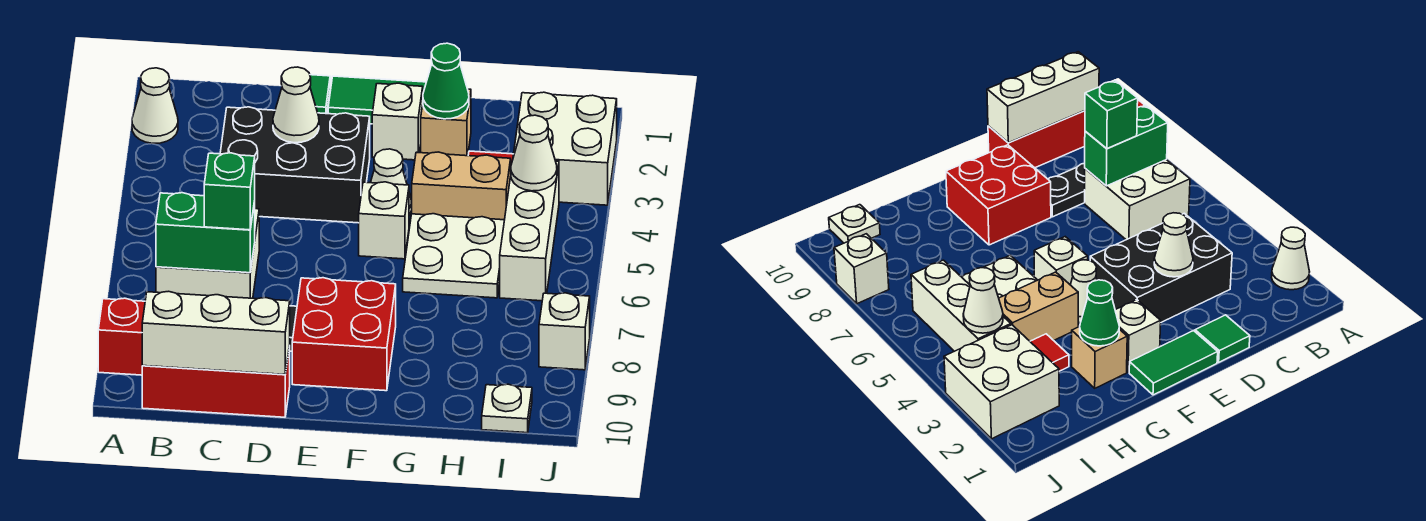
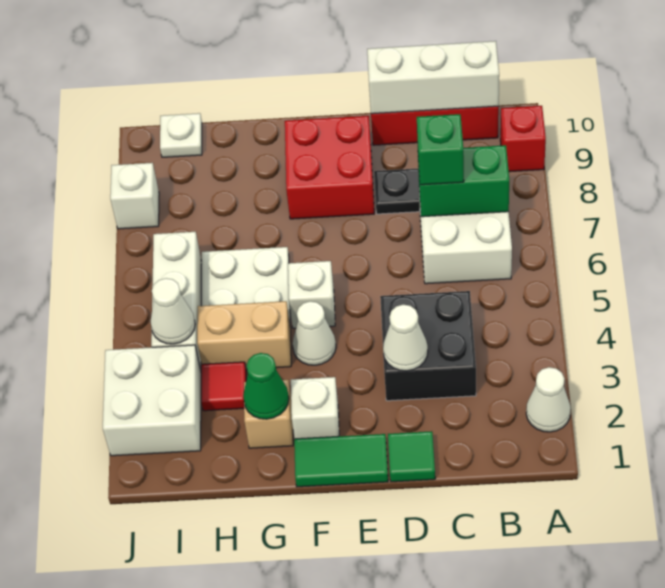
black brick C3:E4 level 1 -> black brick C3:D4 level 1

